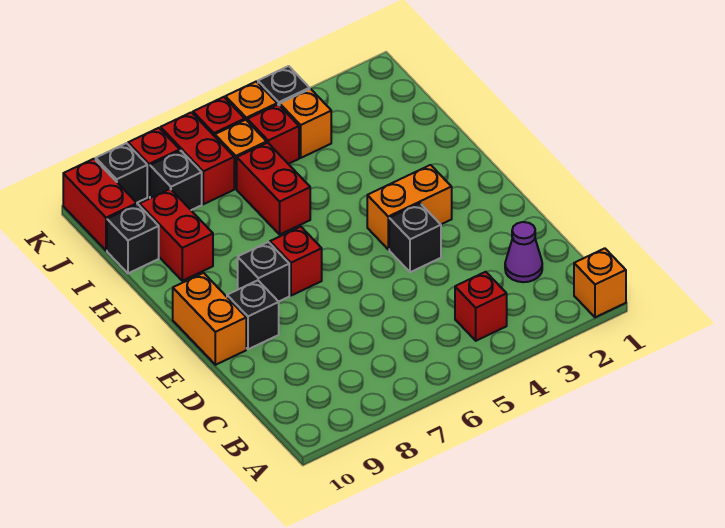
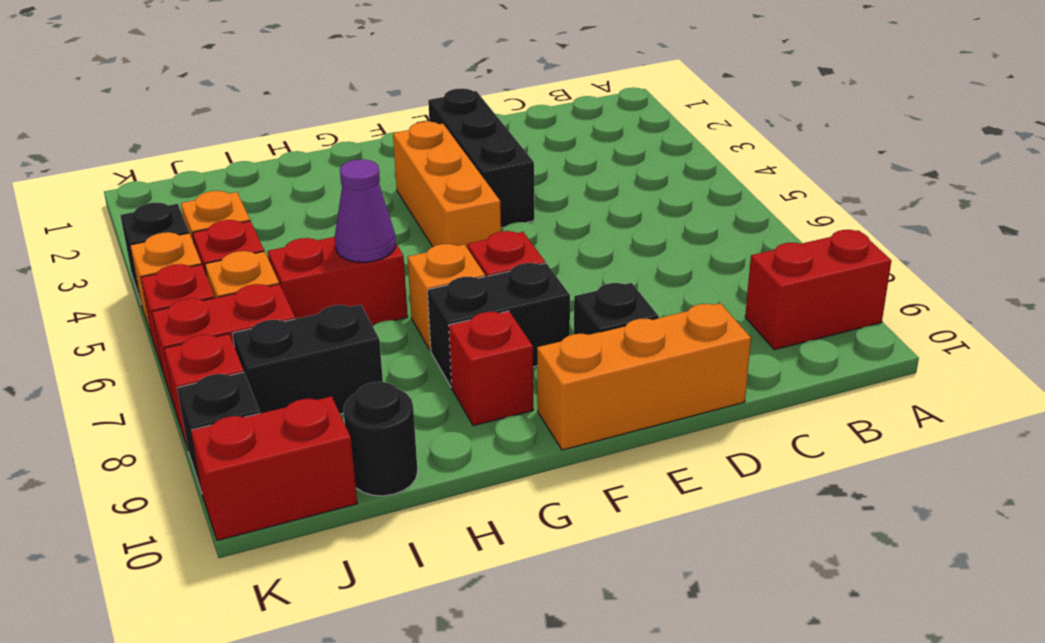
orange brick A1 level 1 -> orange brick G7 level 1
red brick B4 level 1 -> red brick G9 level 1
purple cone C2 level 1 -> purple cone H6 level 2
black brick E4 level 1 -> black brick E2:E4 level 1
orange brick E10:F10 level 1 -> orange brick D10:F10 level 1
orange brick F3:F4 level 1 -> orange brick F3:F5 level 1
black brick F8 level 1 -> black brick F8:G8 level 1
red brick H9:I9 level 1 -> red brick A9:B9 level 1
black brick I10 level 1 -> black round brick I10 level 1
black brick J8 level 1 -> black brick I8:J8 level 1

